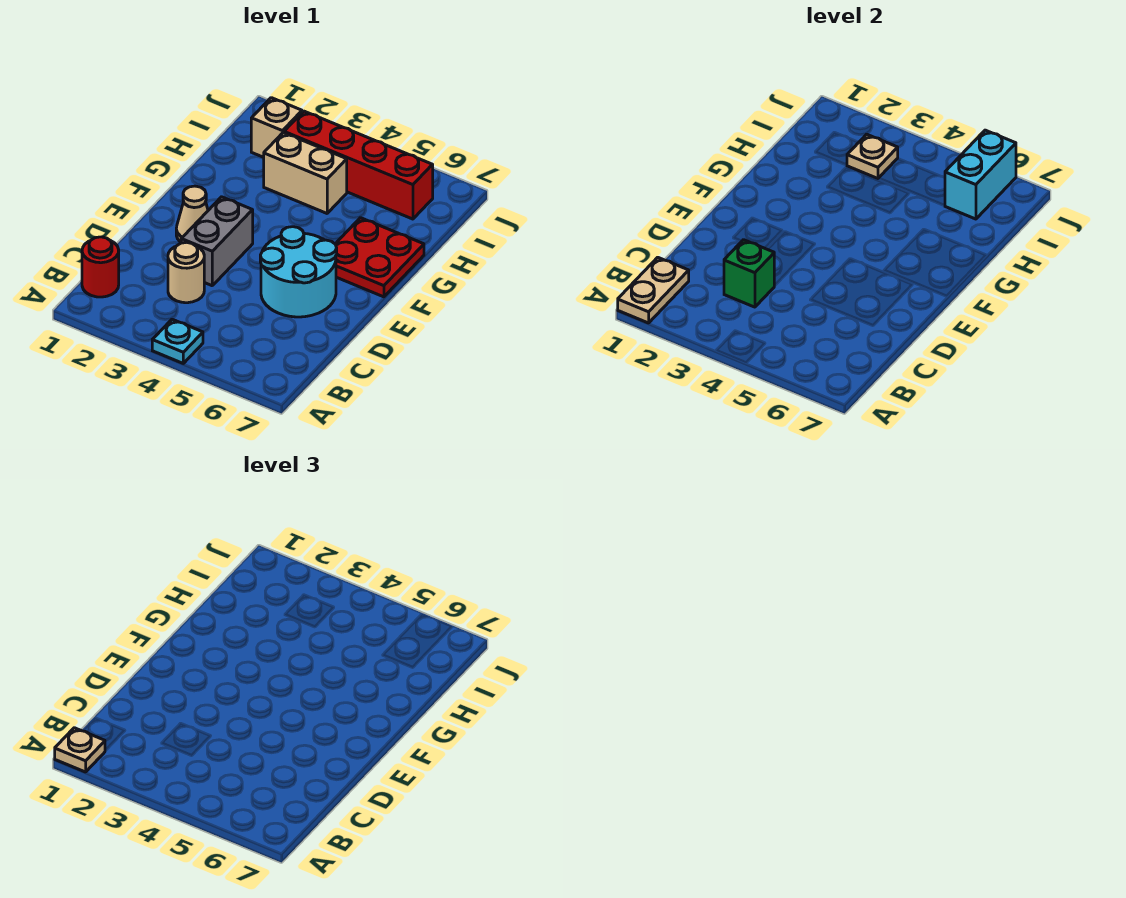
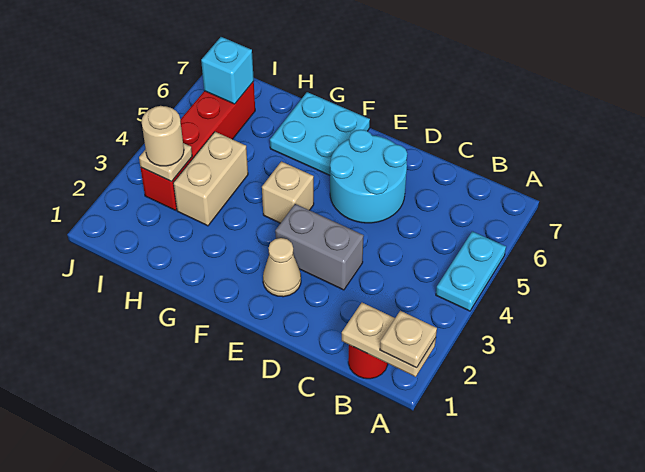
cyan plate A4 level 1 -> cyan plate A4:A5 level 1
tan round brick C3 level 1 -> tan round brick I3 level 3
green brick C3 level 2 -> none
red plate F6:G7 level 1 -> cyan plate F6:G7 level 1
tan brick I2 level 1 -> tan brick F4 level 1
cyan brick I6:J6 level 2 -> cyan brick I6 level 2

